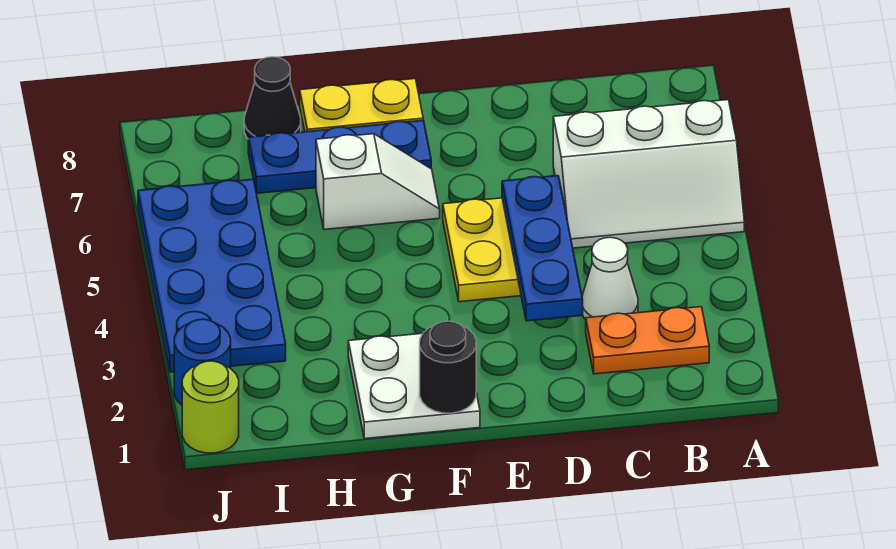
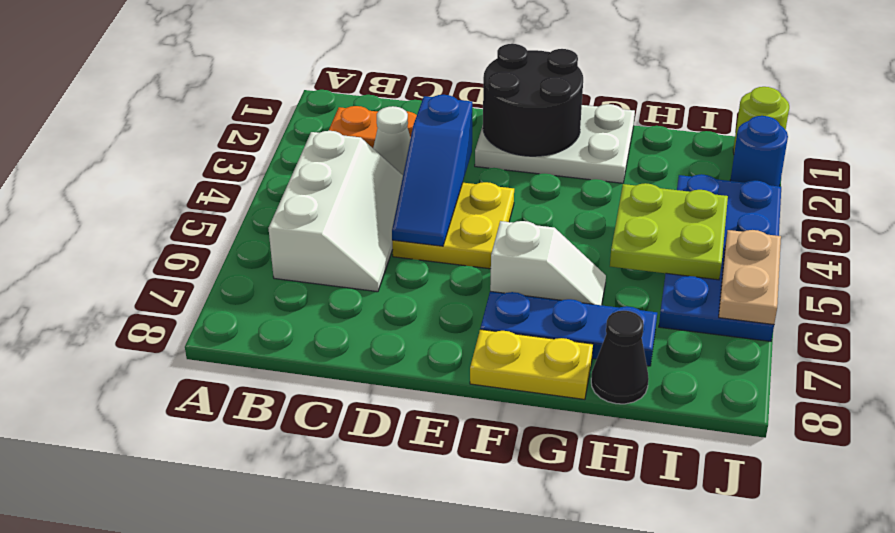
white slope A5:C6 level 1 top 6 -> white slope B4:C6 level 1 top B
blue plate D3:D5 level 2 -> blue slope D3:D5 level 2 top 3
white plate F1:G2 level 1 -> white plate E1:G2 level 1
black round brick F1 level 2 -> black round brick E1:F2 level 2
white slope F6:G6 level 1 top G -> white slope F6:G6 level 1 top F
none -> lime plate H4:I5 level 2
none -> tan plate J5:J6 level 2

